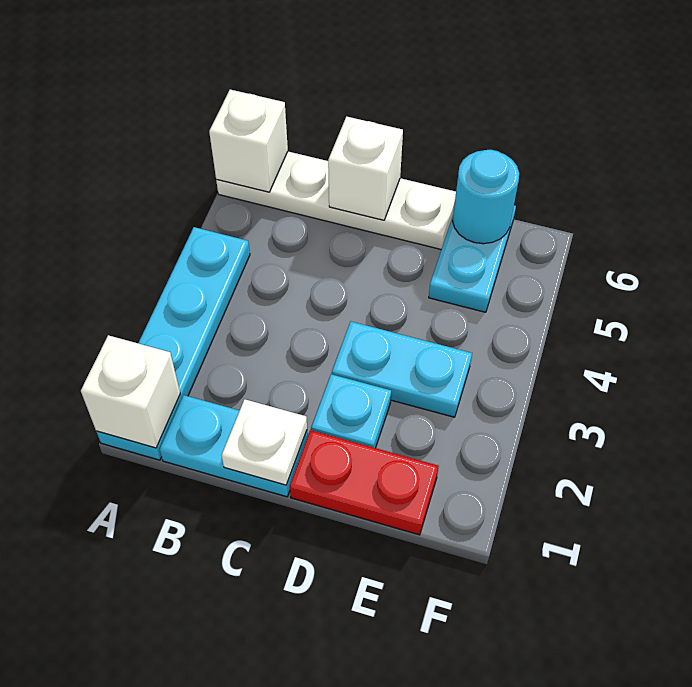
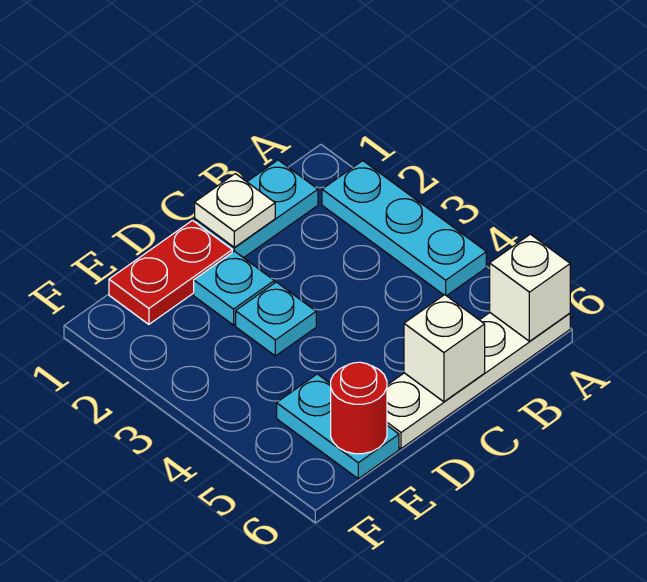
cyan plate A1:A4 level 1 -> cyan plate A2:A4 level 1
white brick A1 level 2 -> none
cyan plate D3:E3 level 1 -> cyan plate D3 level 1
cyan round brick E6 level 2 -> red round brick E6 level 2

